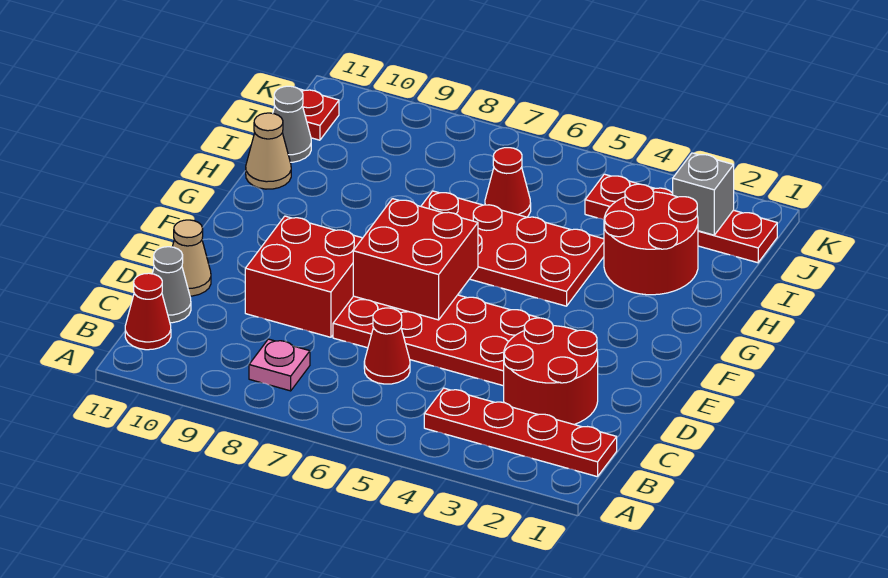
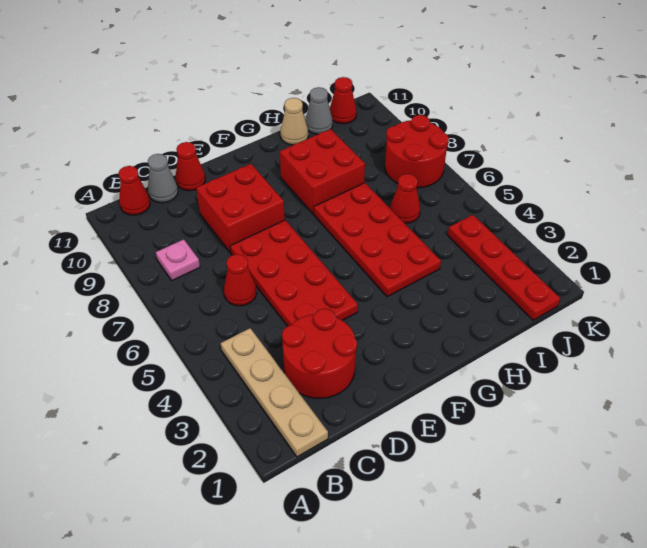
red plate B1:B4 level 1 -> tan plate B1:B4 level 1
tan cone D11 level 1 -> red cone D11 level 1
red brick E6:F7 level 2 -> red brick G8:H9 level 1
red round brick H2:I3 level 1 -> red round brick J7:K8 level 1
grey brick J2 level 2 -> none
red plate J11 level 1 -> red cone J11 level 1

